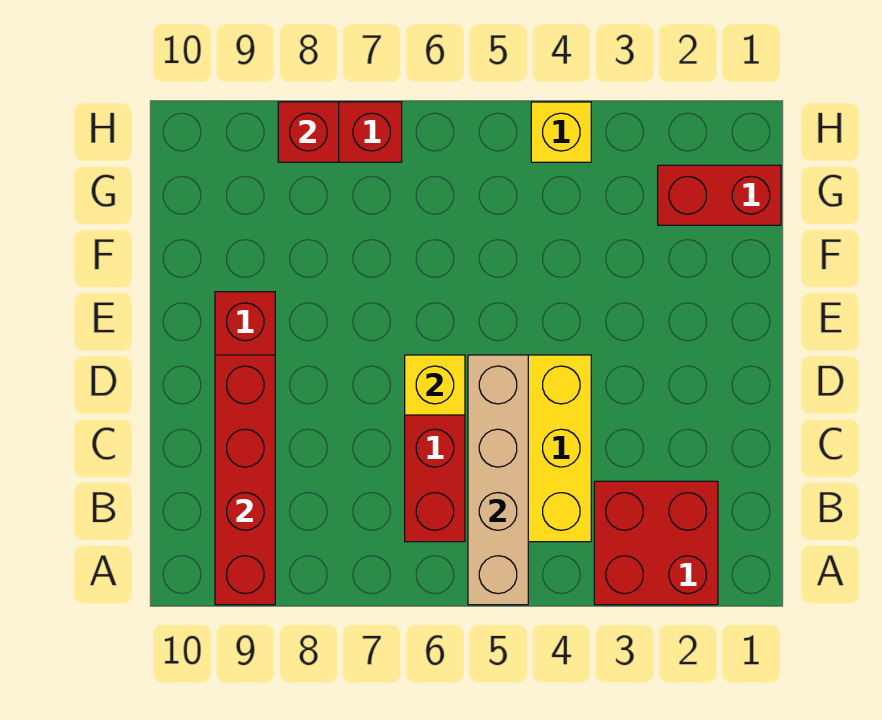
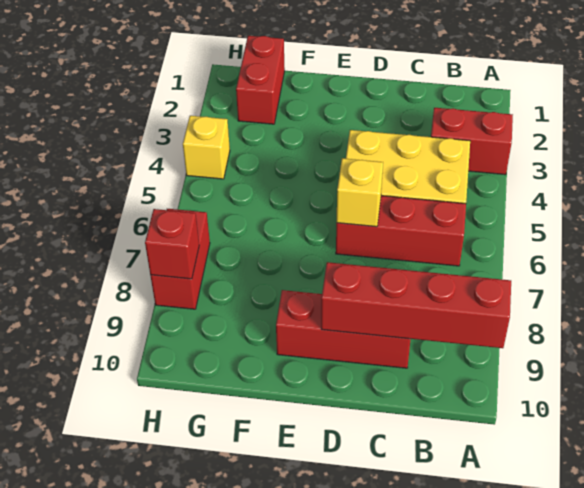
red brick A2:B3 level 1 -> red brick A3:B3 level 1
tan brick A5:D5 level 2 -> none

